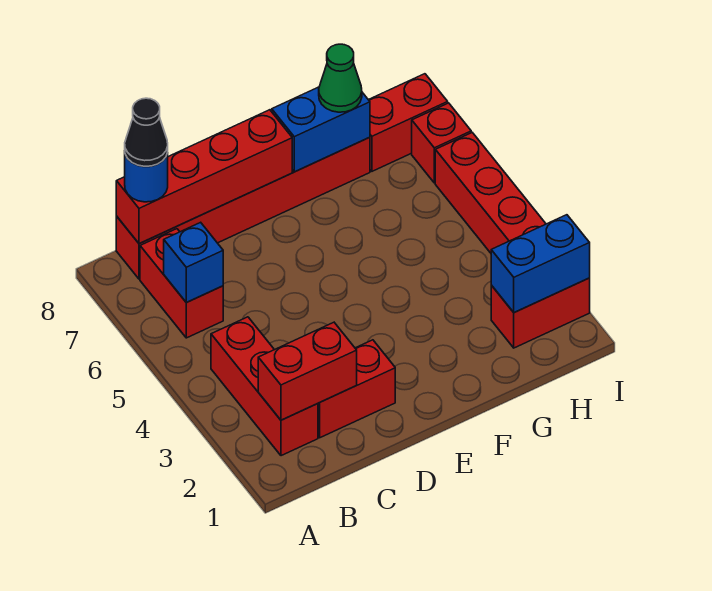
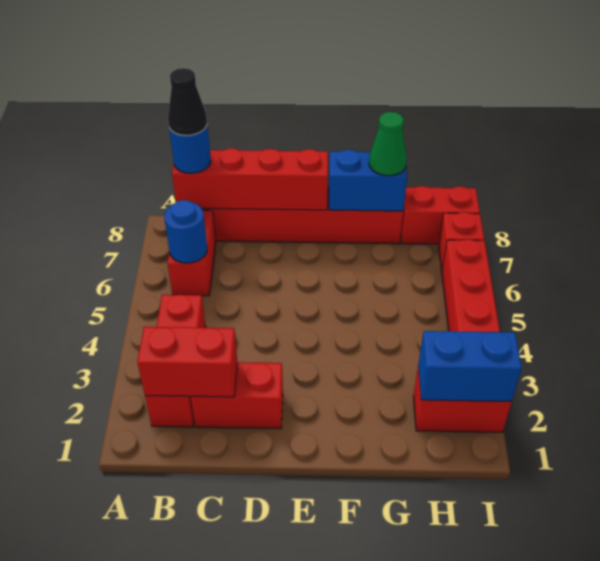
blue brick B6 level 2 -> blue round brick B6 level 2

